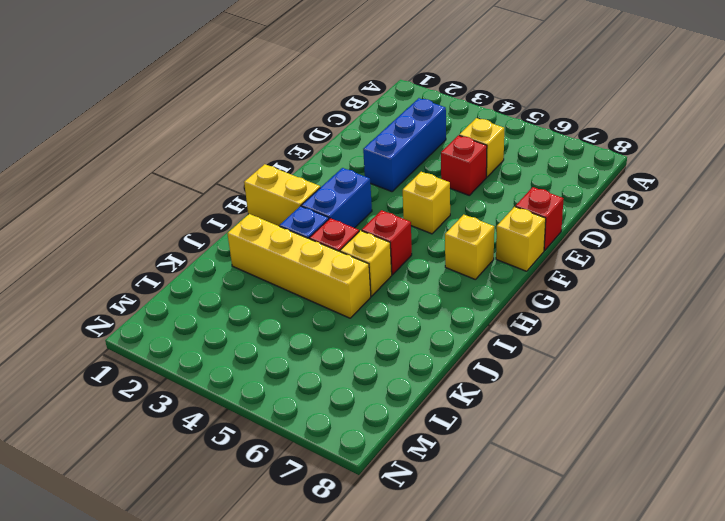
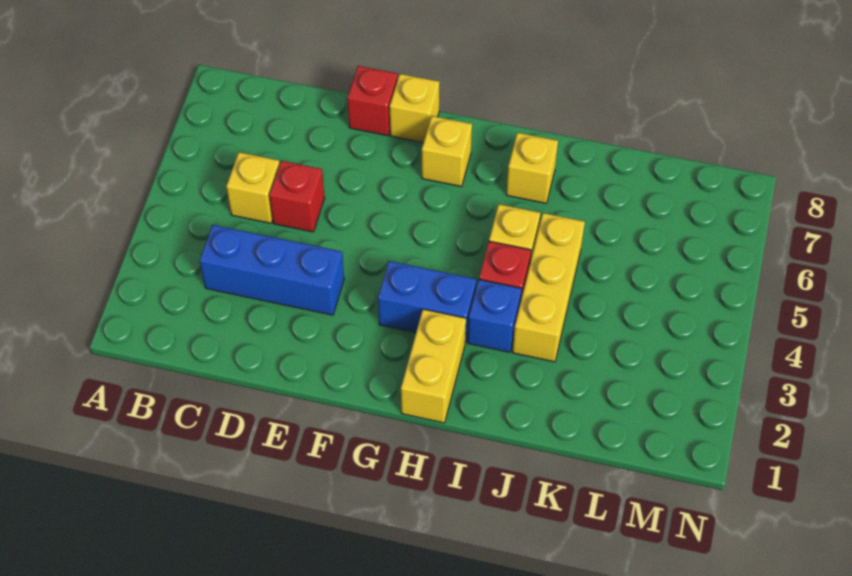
yellow brick F5 level 1 -> yellow brick I7 level 1
red brick H5 level 1 -> none
yellow brick J2:J5 level 1 -> yellow brick J3:J5 level 1

